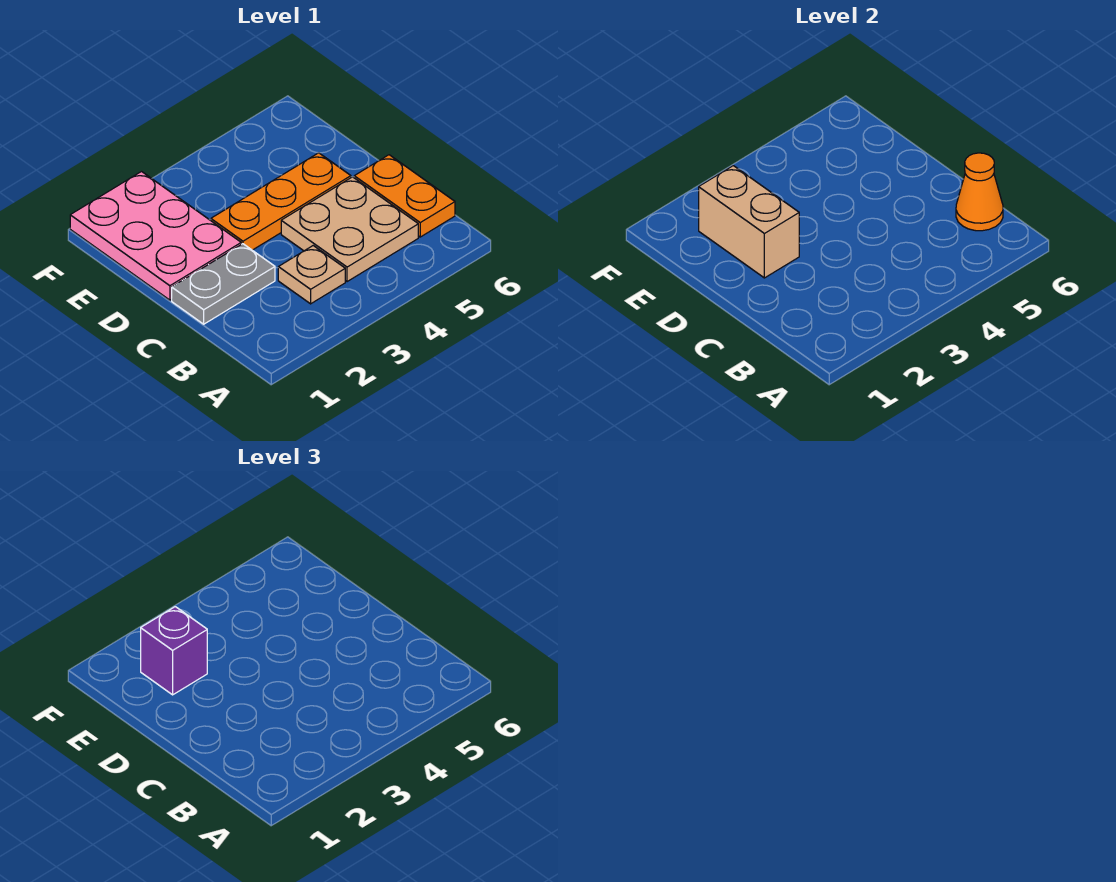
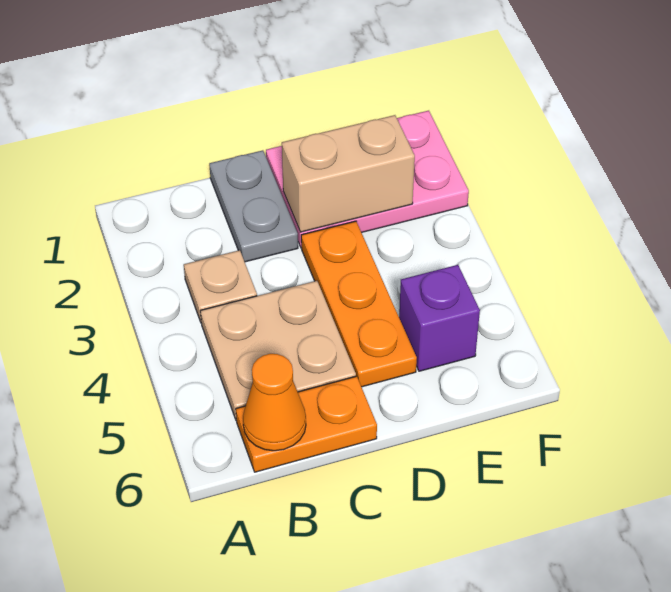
purple brick E2 level 3 -> purple brick E5 level 1

